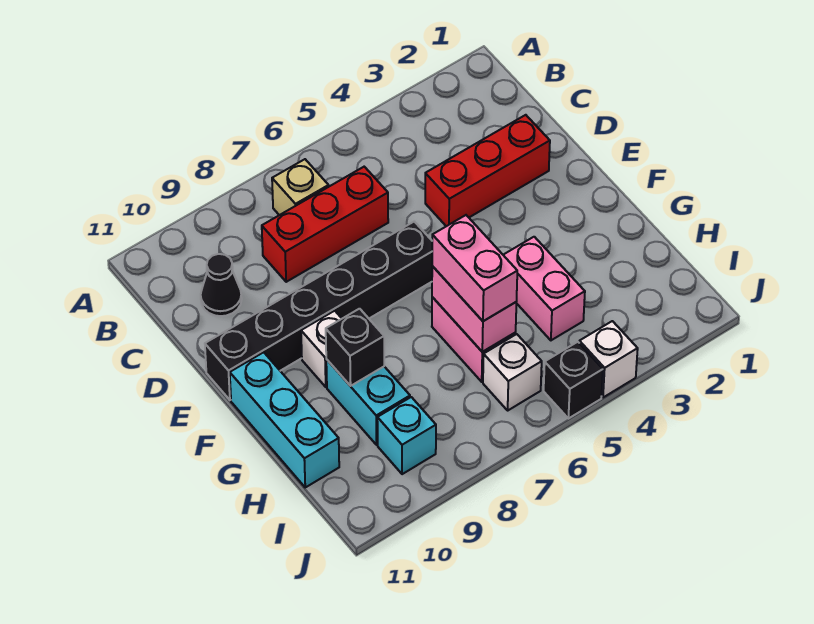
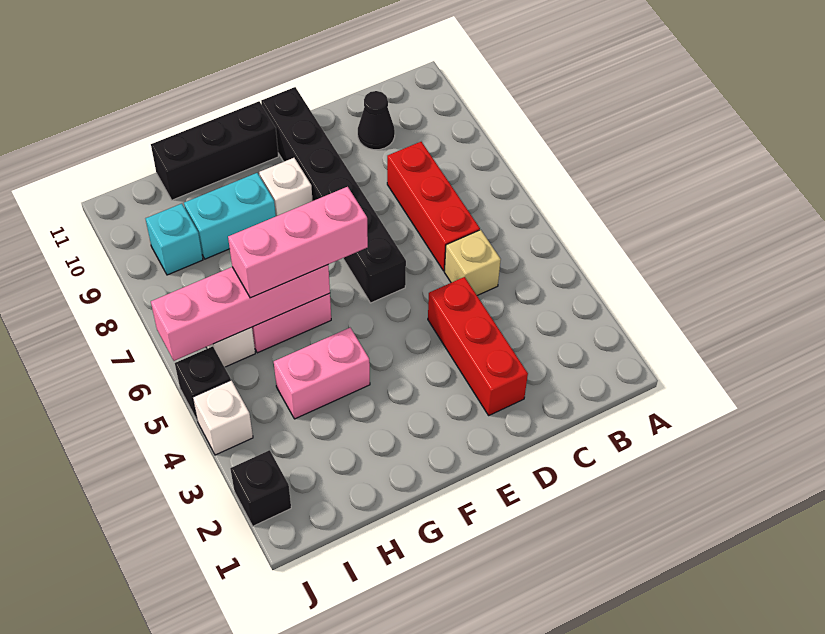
tan brick B7 level 1 -> tan brick C5 level 1
cyan brick F11:H11 level 1 -> black brick F11:H11 level 1
pink brick G6:H6 level 2 -> pink brick G6:J6 level 2
pink brick G6:H6 level 3 -> pink brick F6:H6 level 3
black brick G9 level 2 -> black brick J2 level 1

